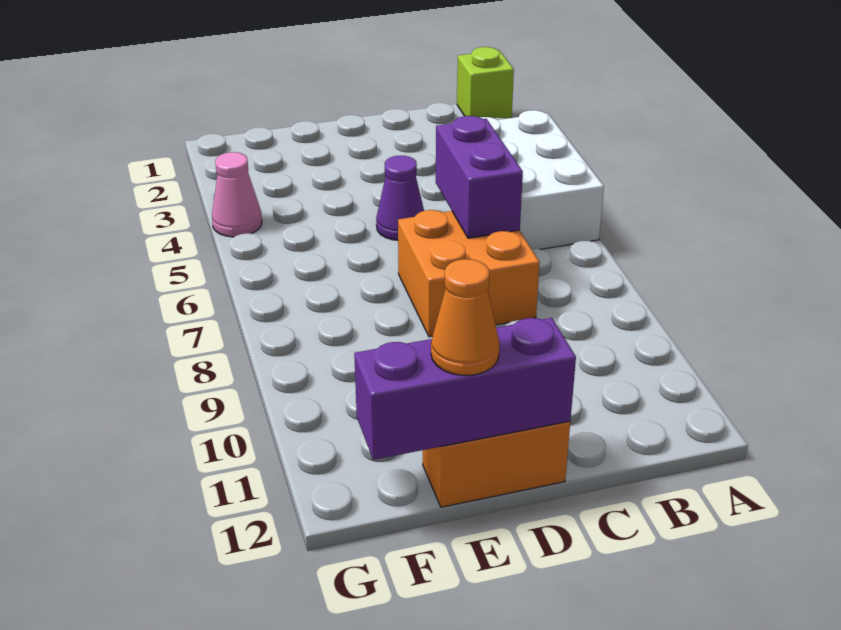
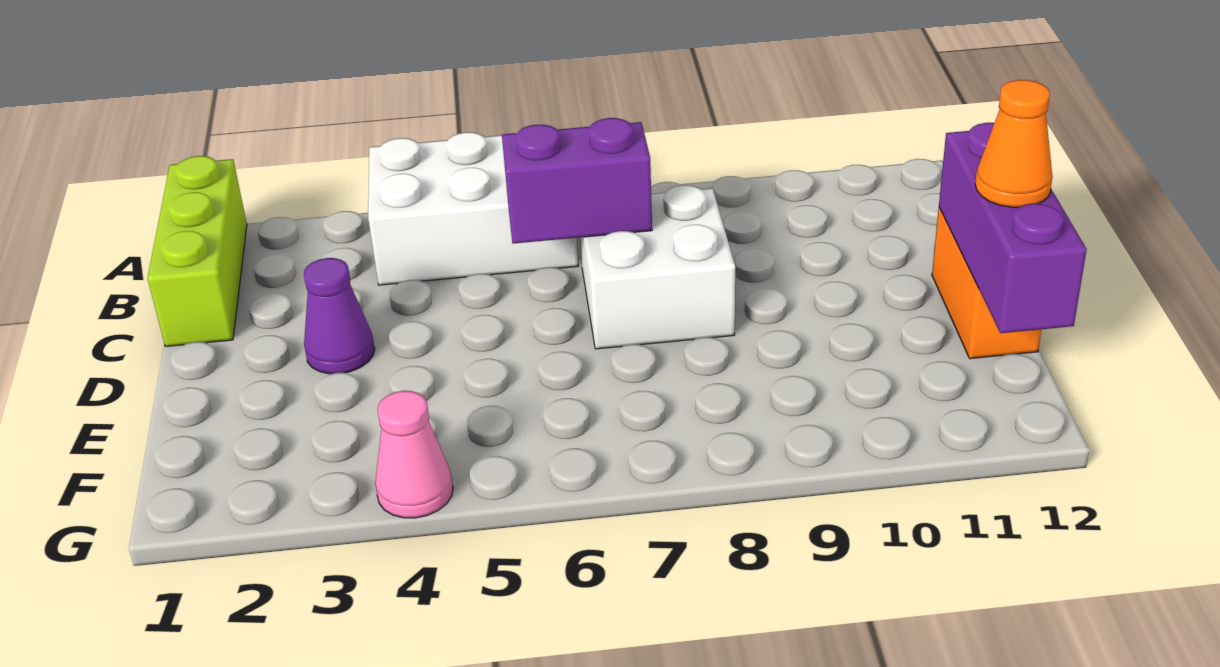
lime brick A1 level 1 -> lime brick A1:C1 level 1
orange brick C7:D8 level 1 -> white brick C7:D8 level 1
purple cone D5 level 1 -> purple cone D3 level 1

